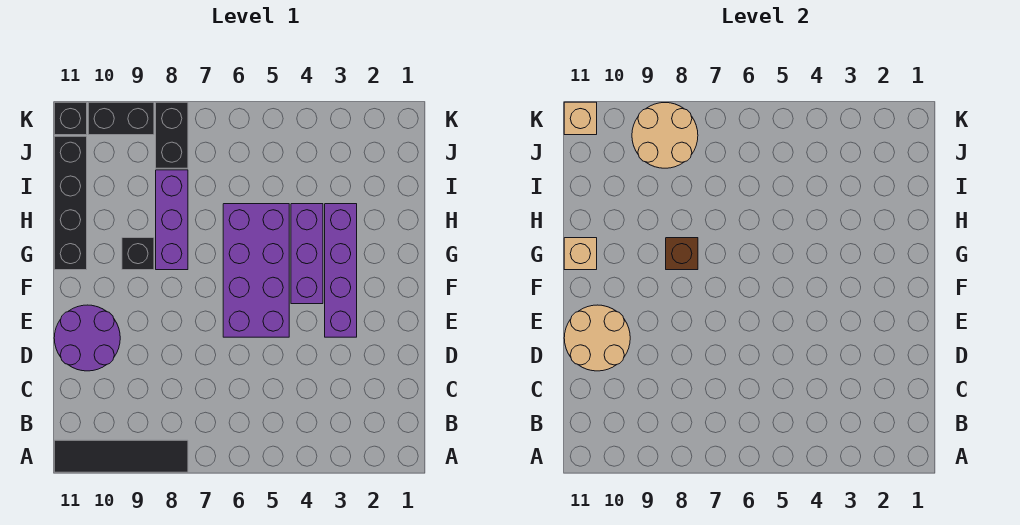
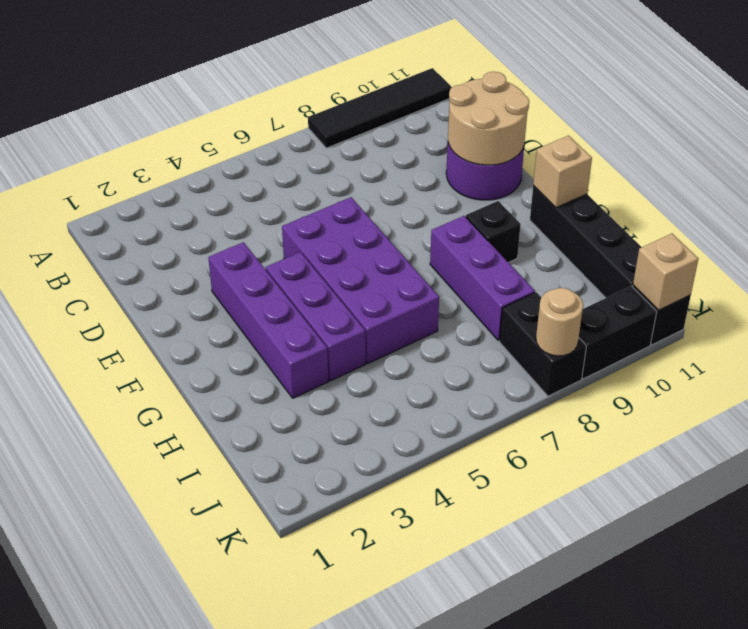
brown brick G8 level 2 -> none
tan round brick J8:K9 level 2 -> tan round brick K8 level 2

